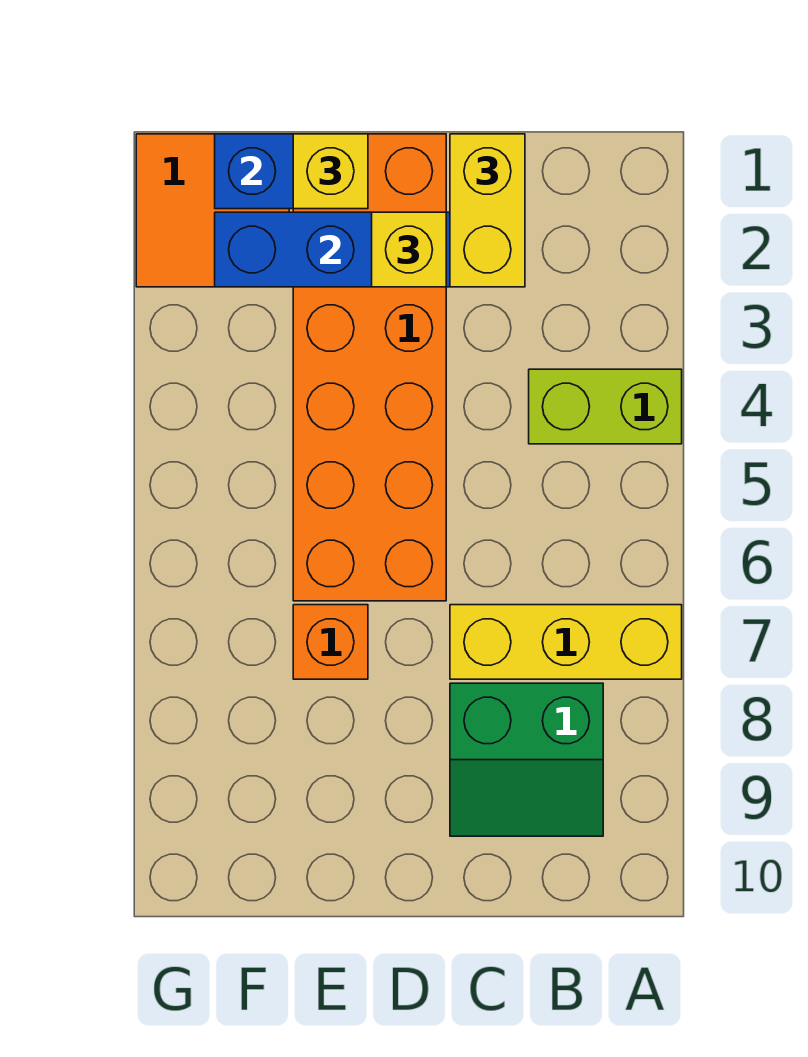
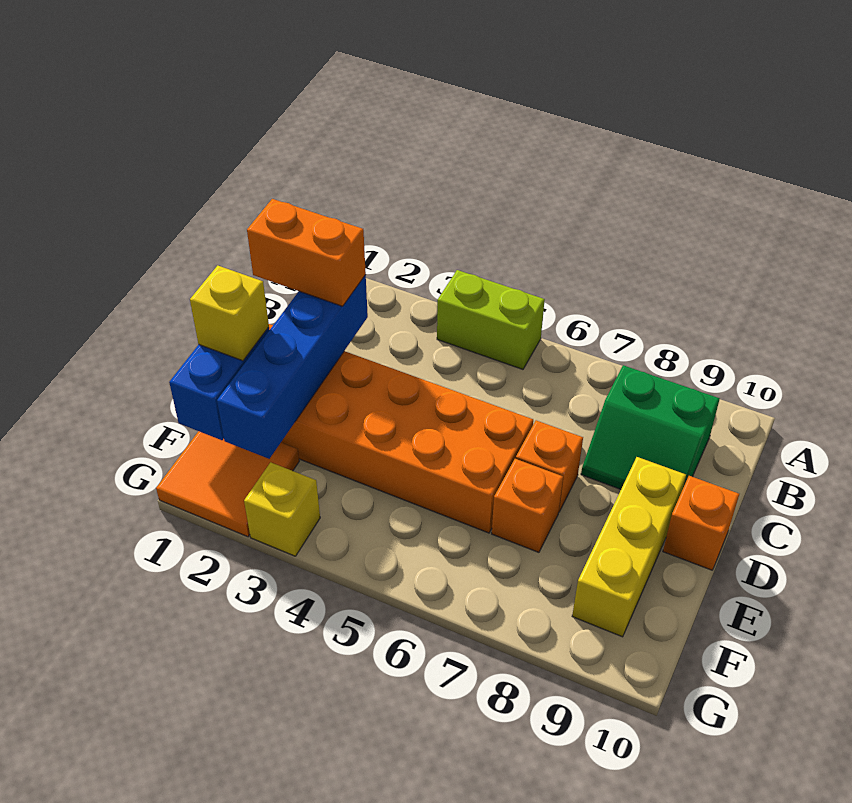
lime brick A4:B4 level 1 -> lime brick A4:A5 level 1
yellow brick A7:C7 level 1 -> yellow brick D9:F9 level 1
green slope B8:C9 level 1 top 8 -> green slope B8:C9 level 1 top B
yellow brick C1:C2 level 3 -> orange brick C1:C2 level 3
yellow brick D2 level 3 -> yellow brick G3 level 1
none -> orange brick D7 level 1
none -> orange brick D10 level 1

